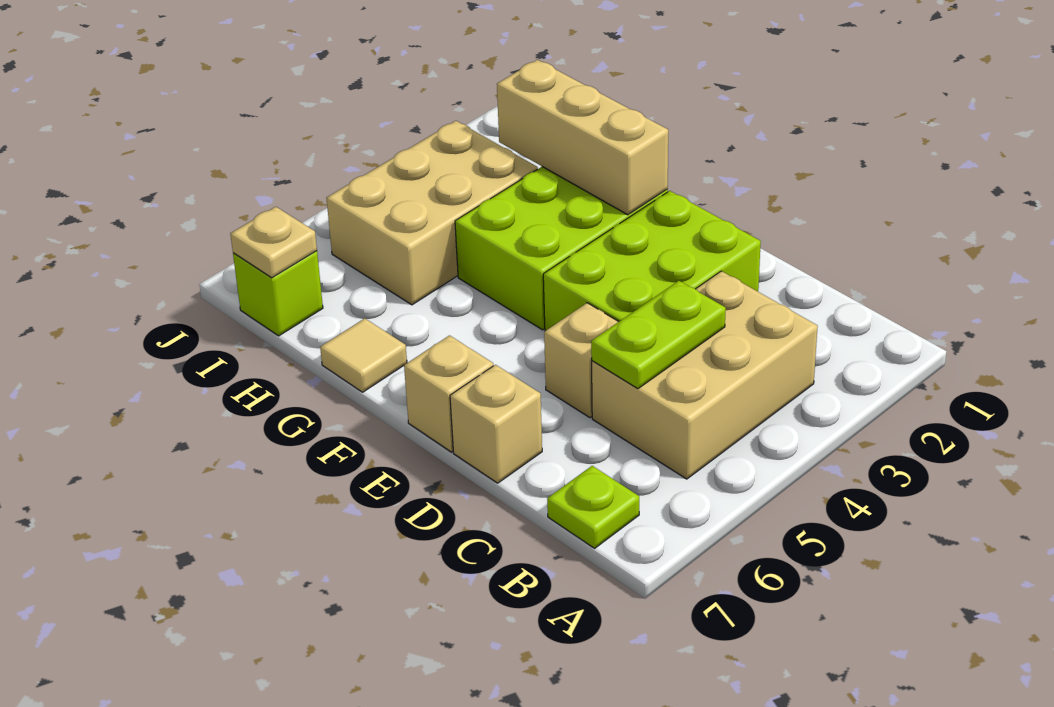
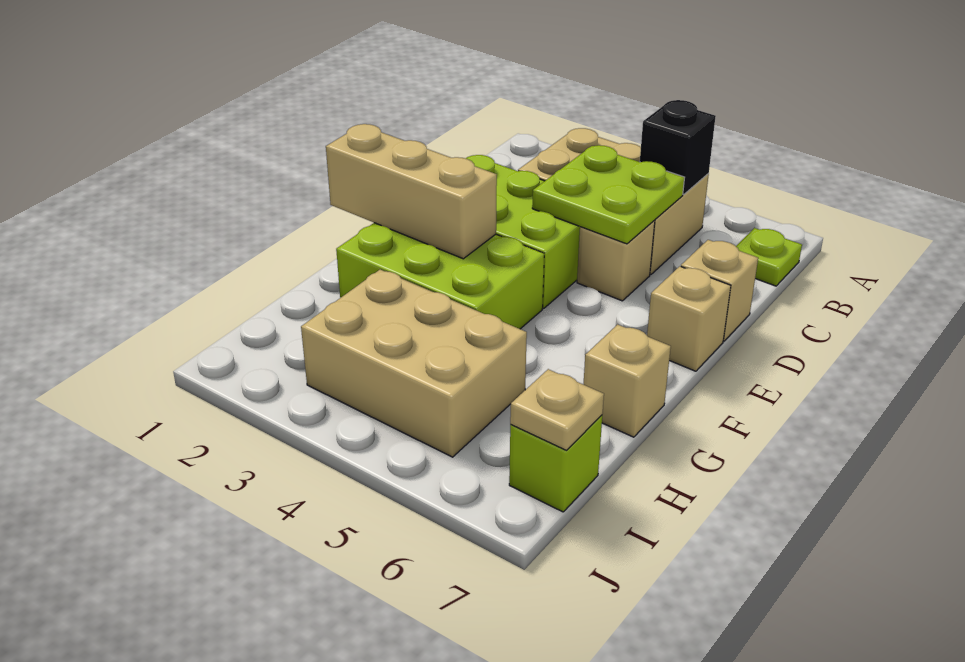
none -> black brick B5 level 2
lime plate C4:C5 level 2 -> lime plate C4:D5 level 2
tan brick F2:H2 level 2 -> tan brick F1:F3 level 2
tan tile G7 level 1 -> tan brick G7 level 1

